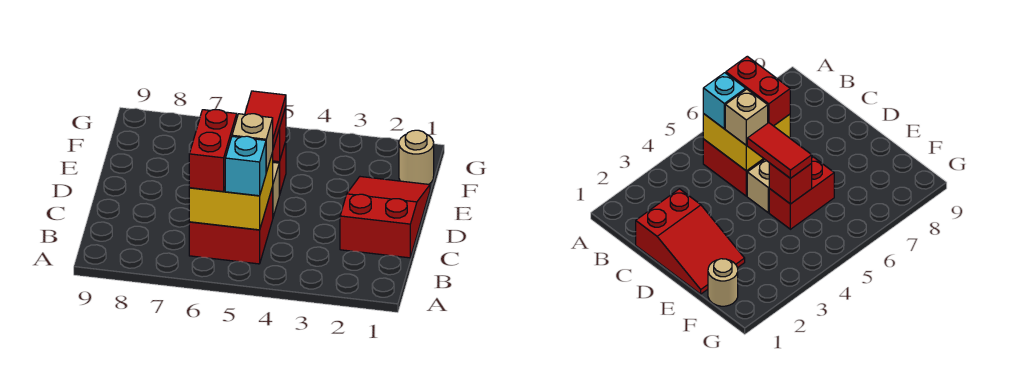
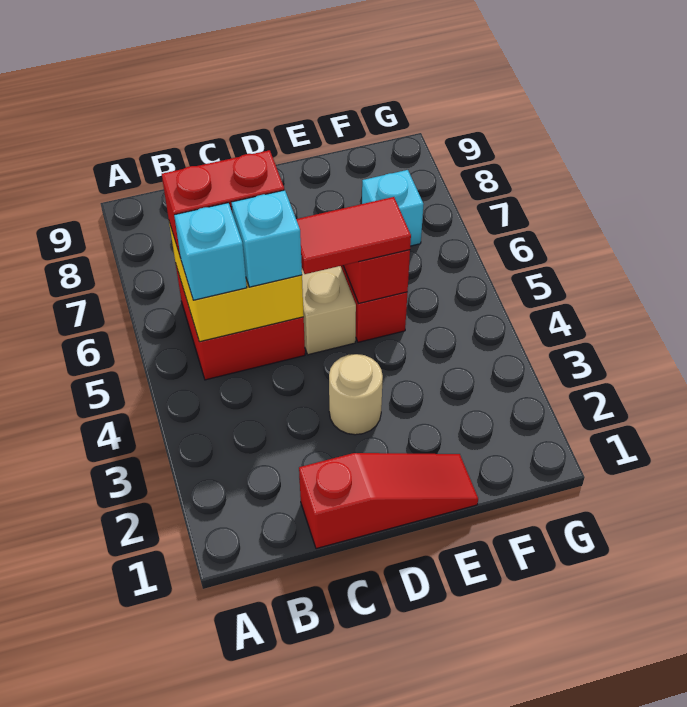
red slope C1:E2 level 1 top C -> red slope C1:E1 level 1 top C
tan brick C5 level 3 -> cyan brick C5 level 3
tan round brick F1 level 1 -> tan round brick D3 level 1
none -> cyan brick F7 level 1

